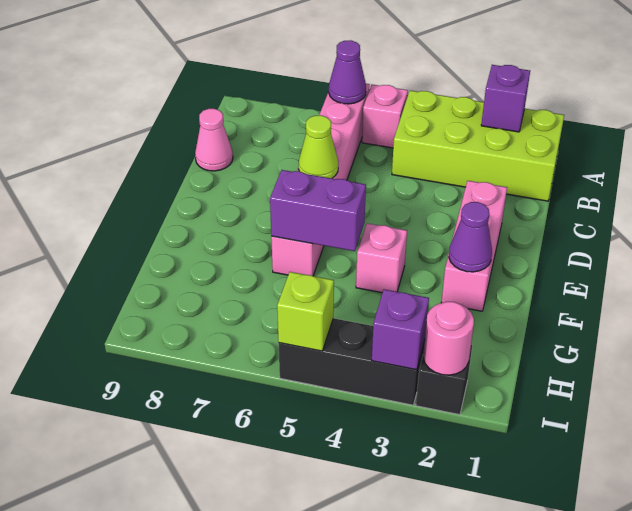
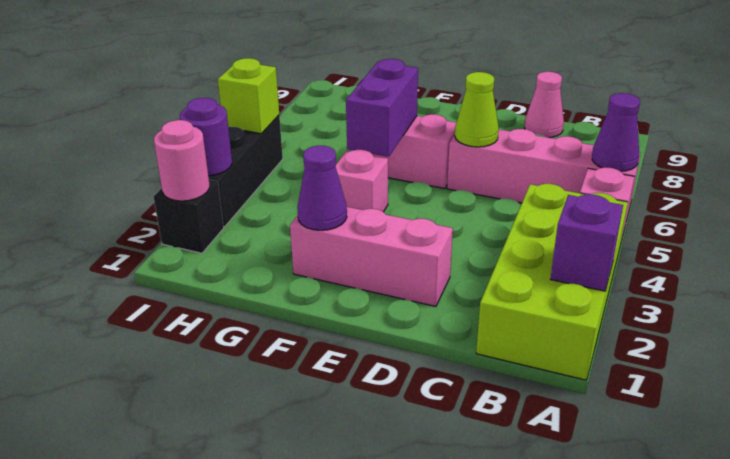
purple brick I3 level 2 -> purple round brick I3 level 2

